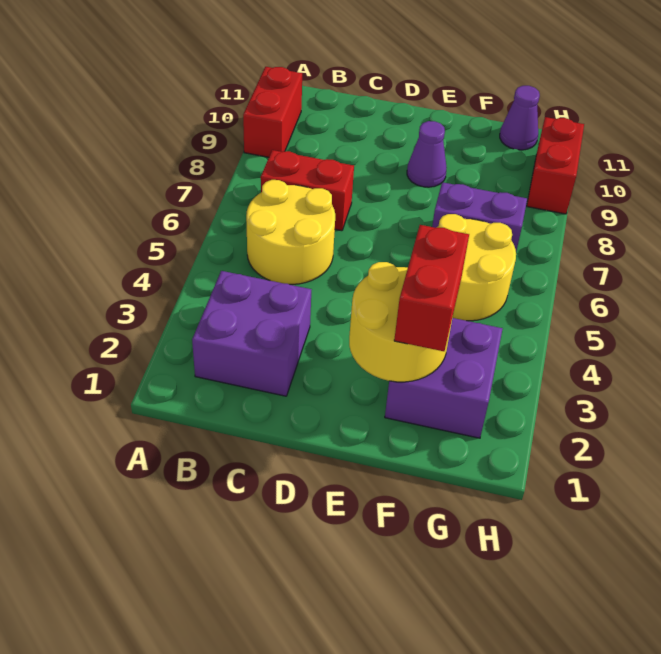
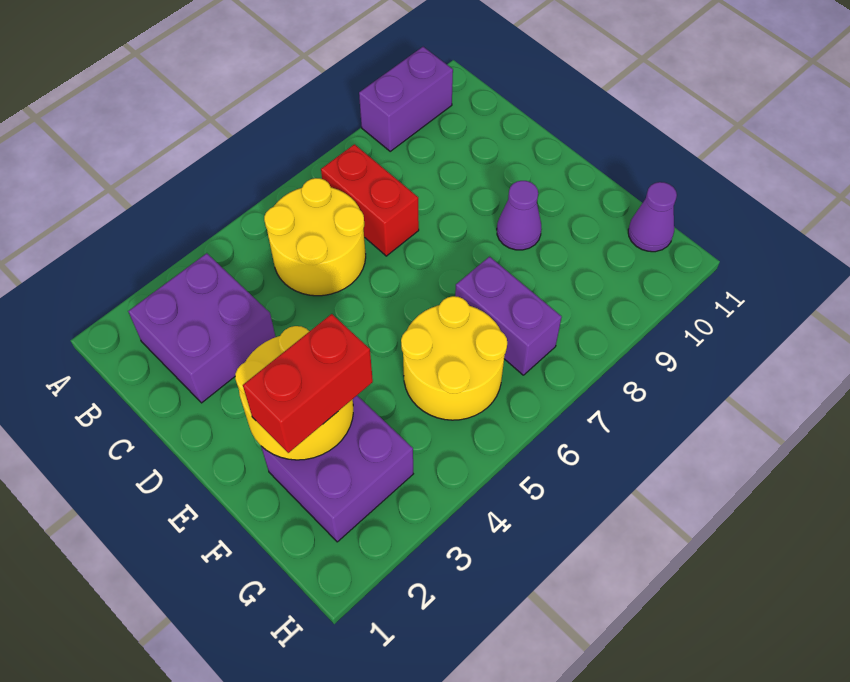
red brick A9:A10 level 1 -> purple brick A9:A10 level 1
red brick H9:H10 level 1 -> none

